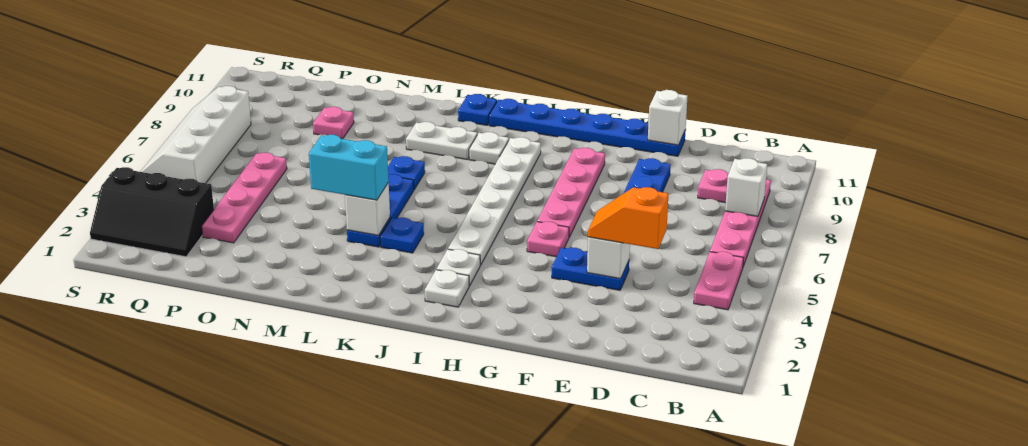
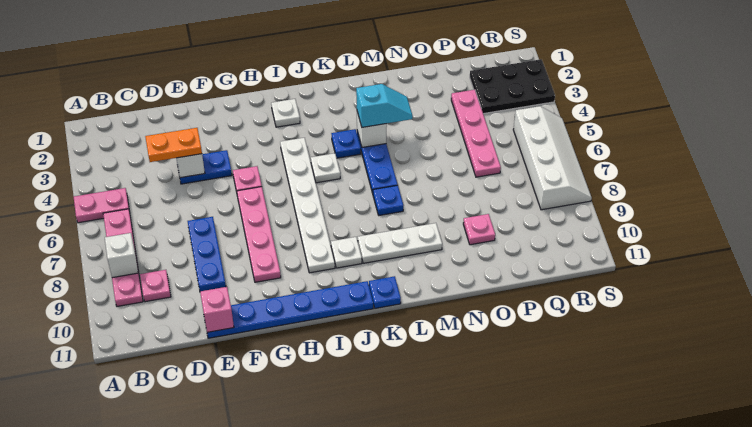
pink plate B4:B5 level 1 -> pink plate A5:B5 level 1
orange slope D4:E4 level 3 top D -> orange plate D4:E4 level 3
white brick E11 level 2 -> pink brick E11 level 2
white plate I3 level 1 -> white plate J5 level 1
white plate K9:L9 level 1 -> white plate K9:M9 level 1
cyan brick L4:M4 level 3 -> cyan slope L4:M4 level 3 top L
black slope Q2:S3 level 1 top 3 -> black plate Q2:S3 level 1

